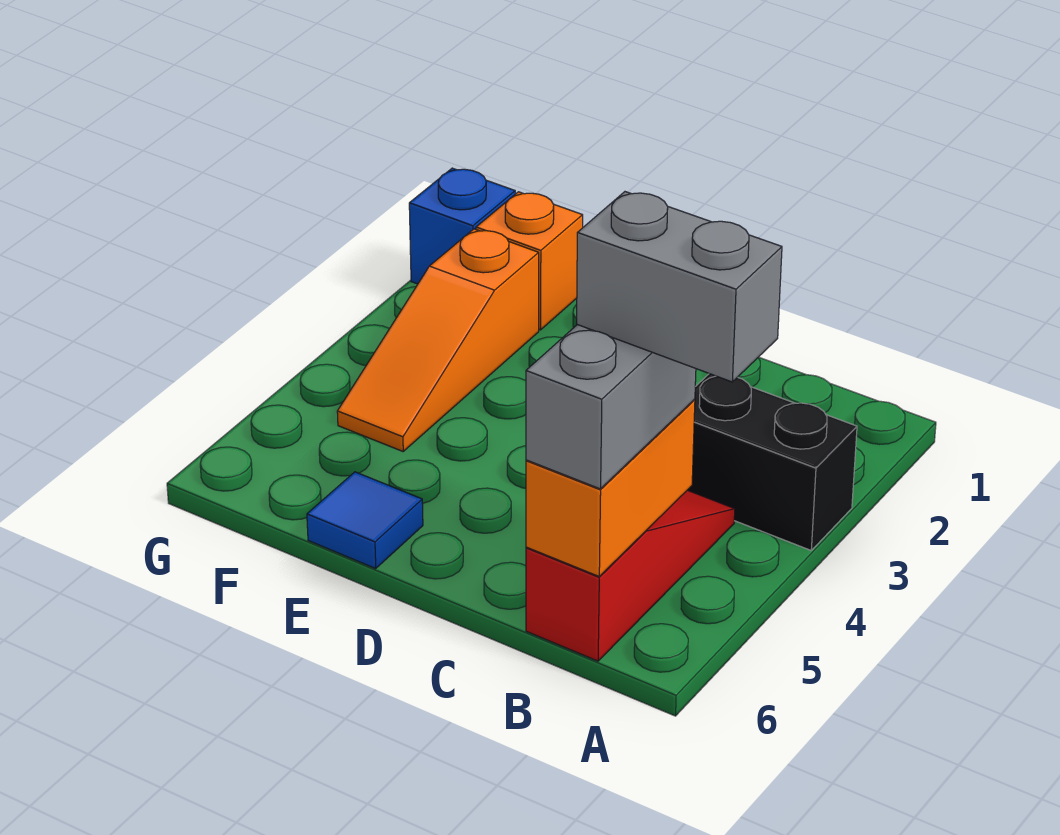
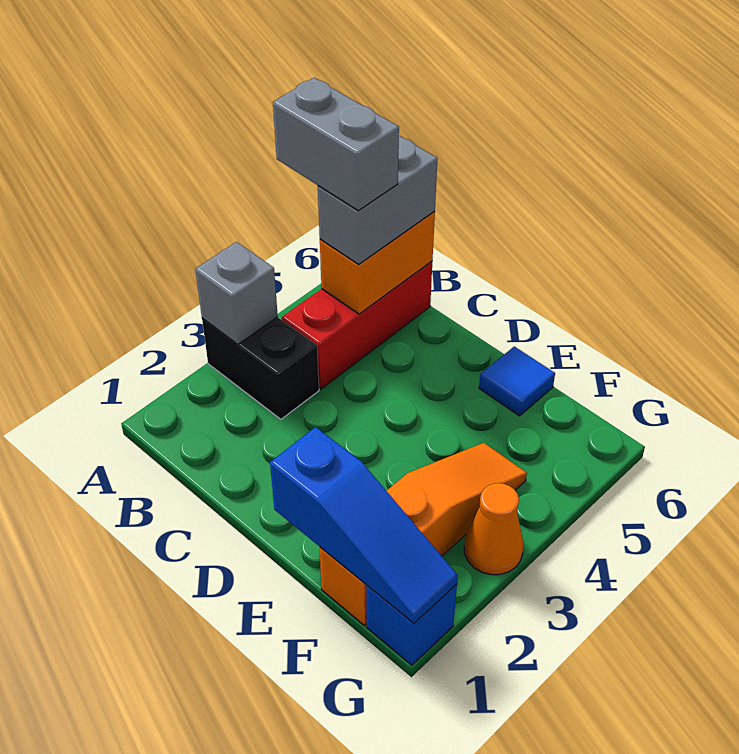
none -> grey brick A3 level 2
red slope B4:B6 level 1 top 6 -> red brick B4:B6 level 1
none -> blue slope E1:G1 level 2 top E
none -> orange cone G3 level 1

